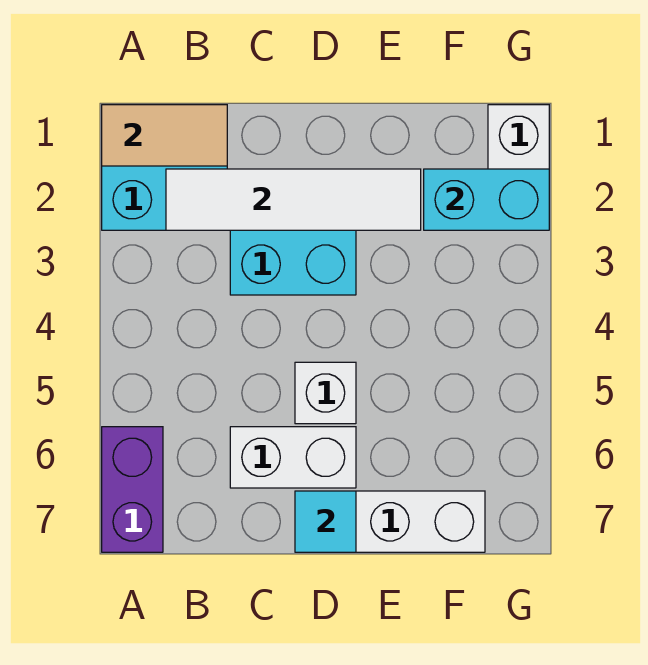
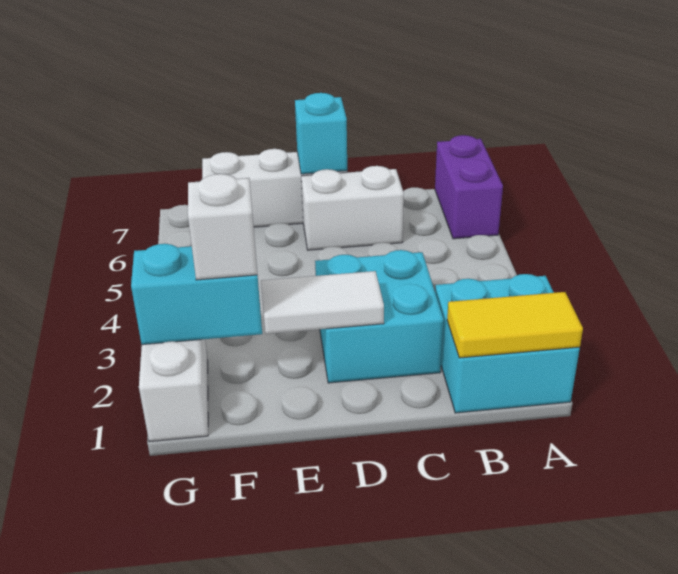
tan tile A1:B1 level 2 -> yellow tile A1:B1 level 2
white tile B2:E2 level 2 -> white tile D2:E2 level 2
white brick D5 level 1 -> white brick F2 level 3
cyan tile D7 level 2 -> cyan brick D7 level 2

